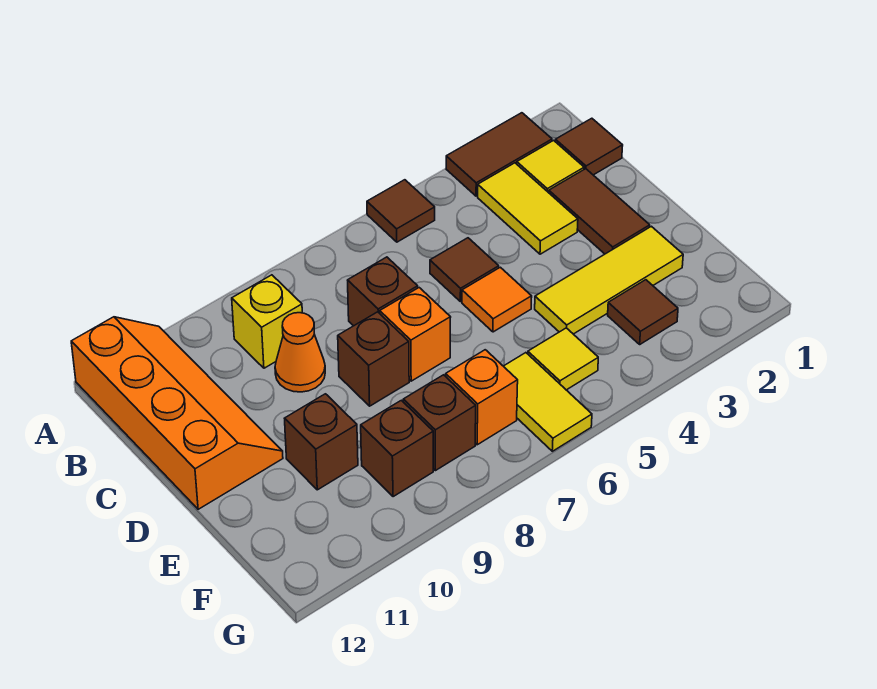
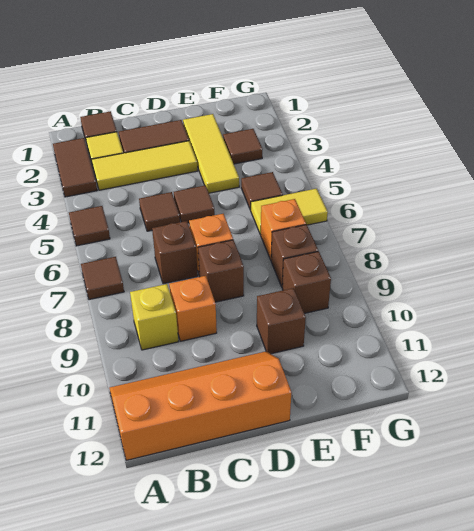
none -> brown tile A7 level 1
yellow tile B3:C3 level 1 -> yellow tile B3:D3 level 1
orange cone C9 level 1 -> orange brick C9 level 1
orange tile D5 level 1 -> brown tile D5 level 1
yellow tile F5 level 1 -> brown tile F5 level 1

